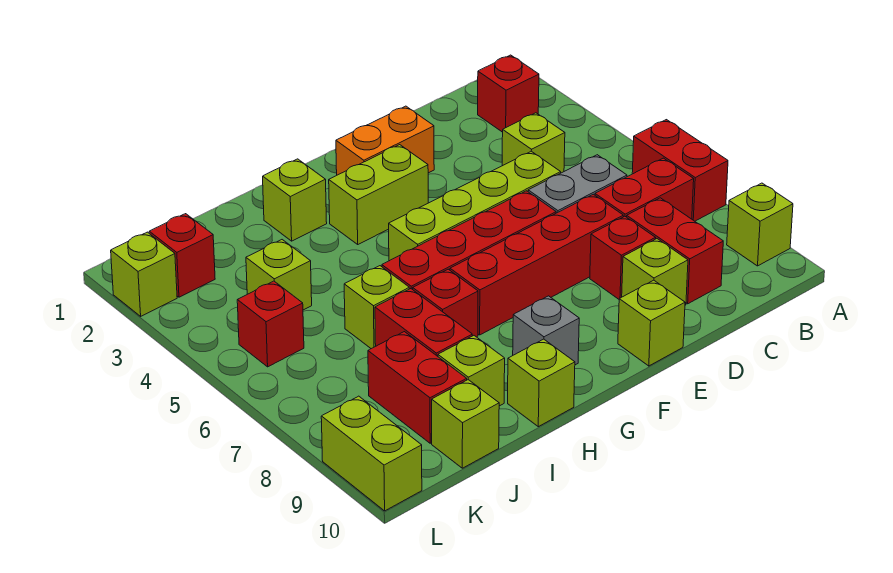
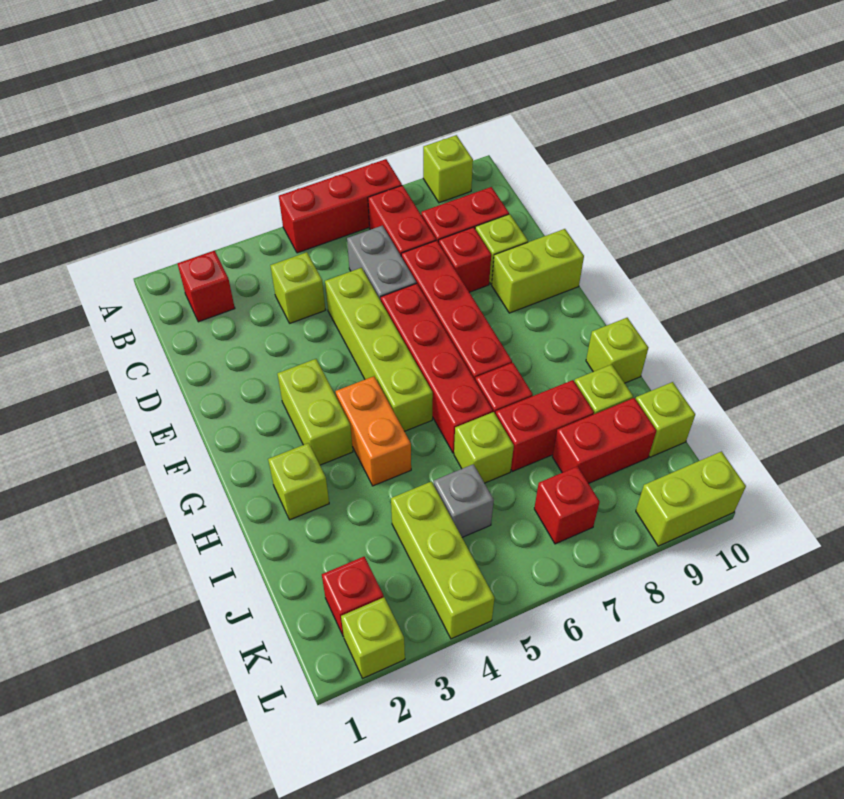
red brick A6:A7 level 1 -> red brick A5:A7 level 1
orange brick E2:F2 level 1 -> orange brick G4:H4 level 1
lime brick E10 level 1 -> lime brick E9:E10 level 1
grey brick G9 level 1 -> grey brick J5 level 1
lime brick J4 level 1 -> lime brick J4:L4 level 1
red brick K5 level 1 -> red brick K7 level 1

